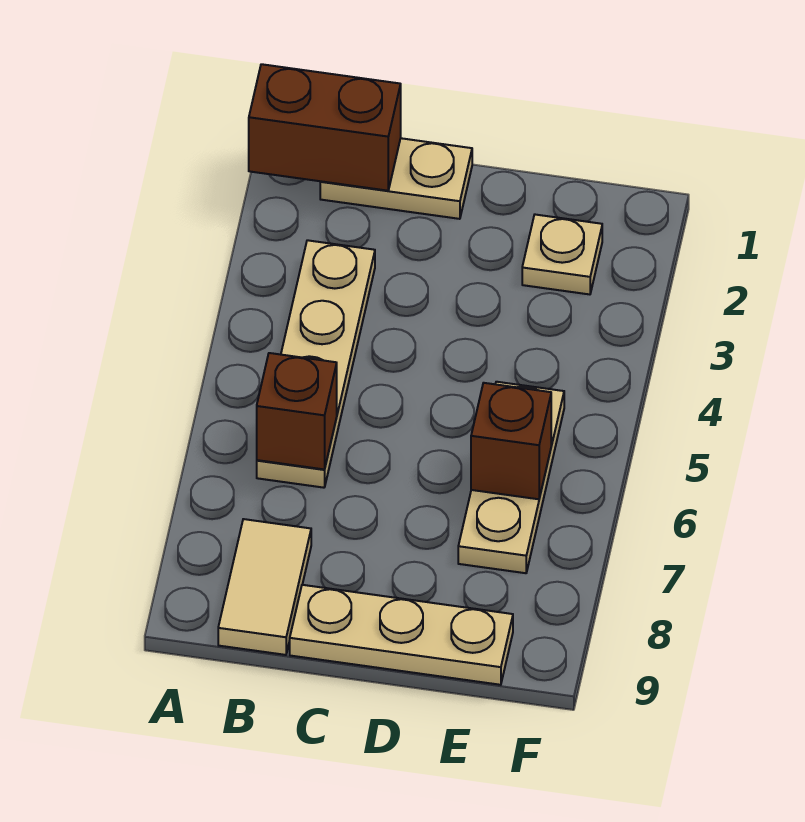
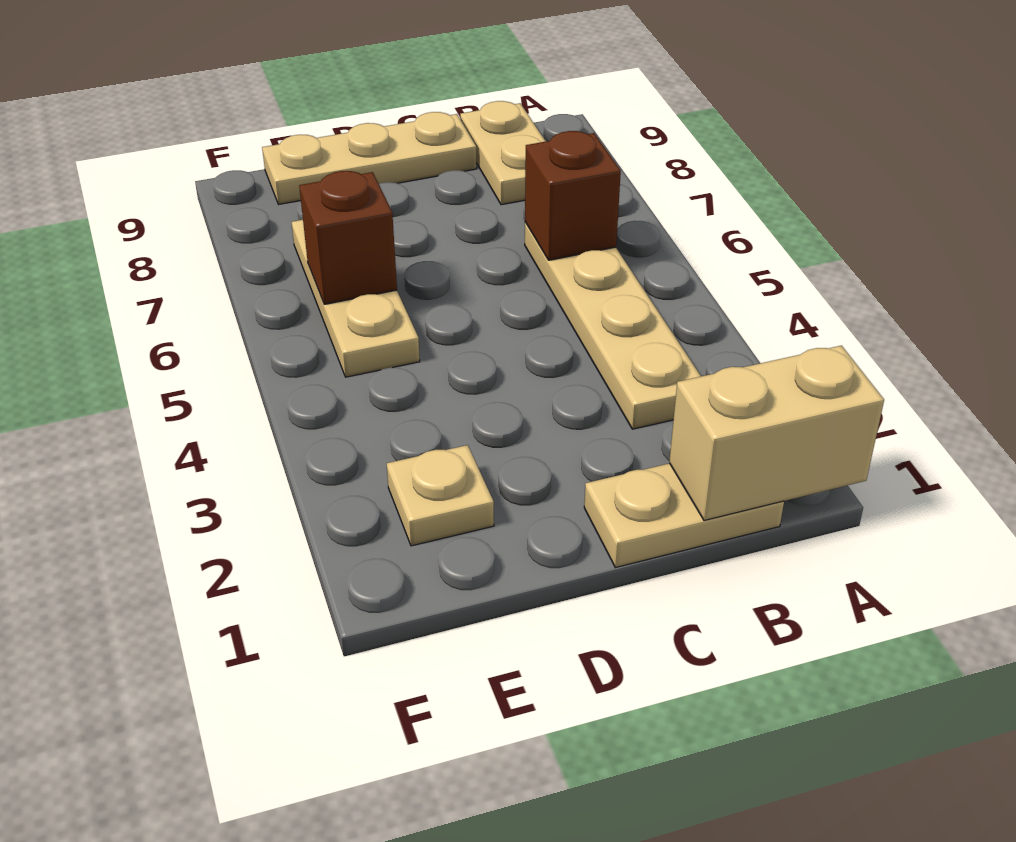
brown brick A1:B1 level 2 -> tan brick A1:B1 level 2
tan tile B8:B9 level 1 -> tan plate B8:B9 level 1

